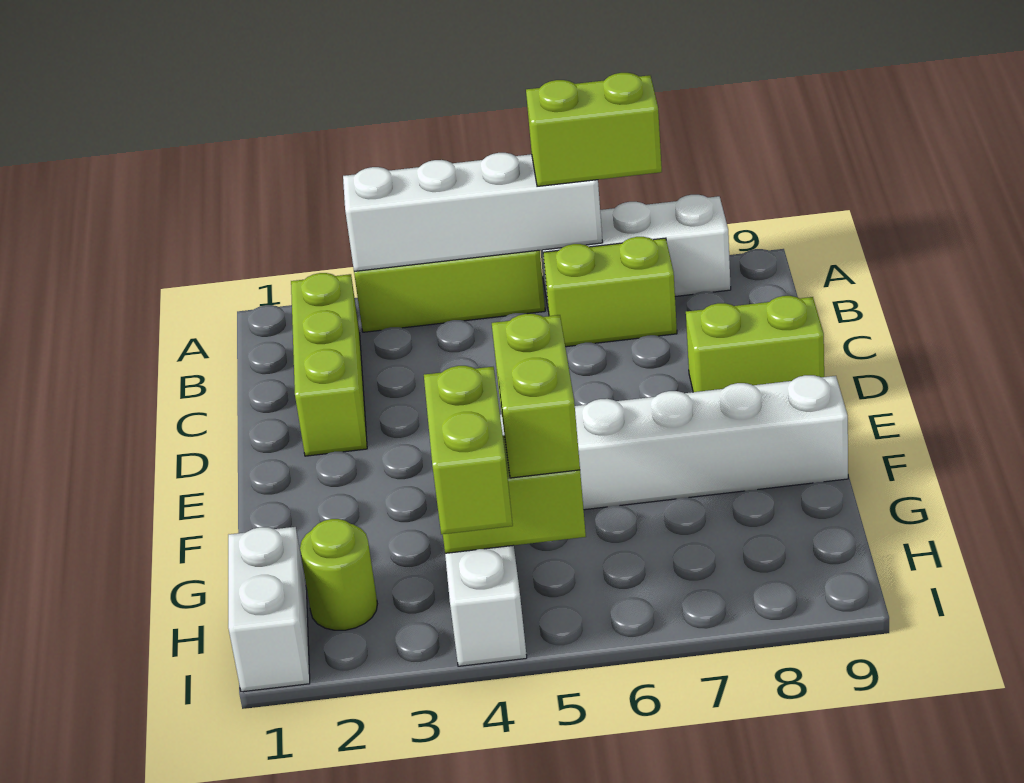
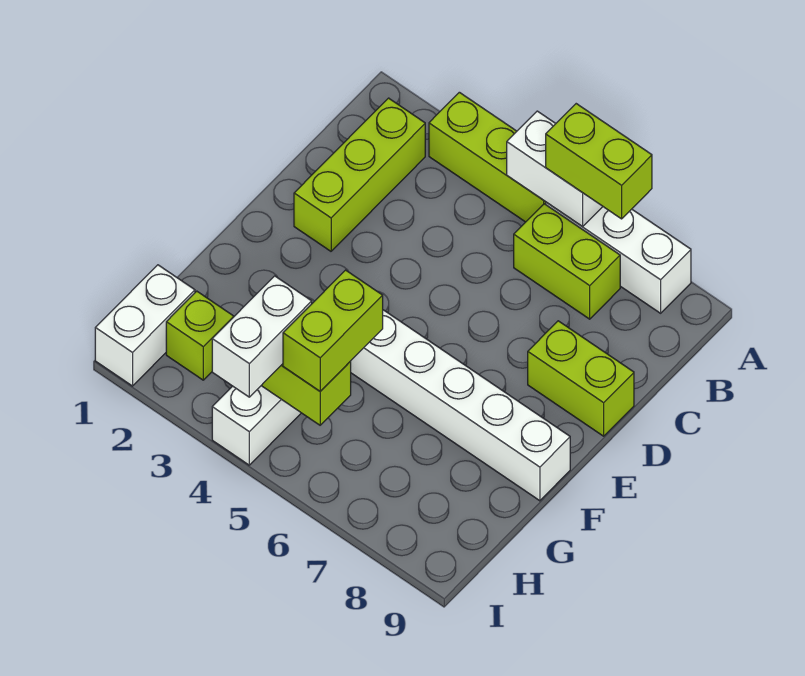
white brick A3:A6 level 2 -> white brick A5:A6 level 2
lime round brick H2 level 1 -> lime brick H2 level 1
lime brick H4:I4 level 3 -> white brick H4:I4 level 3

